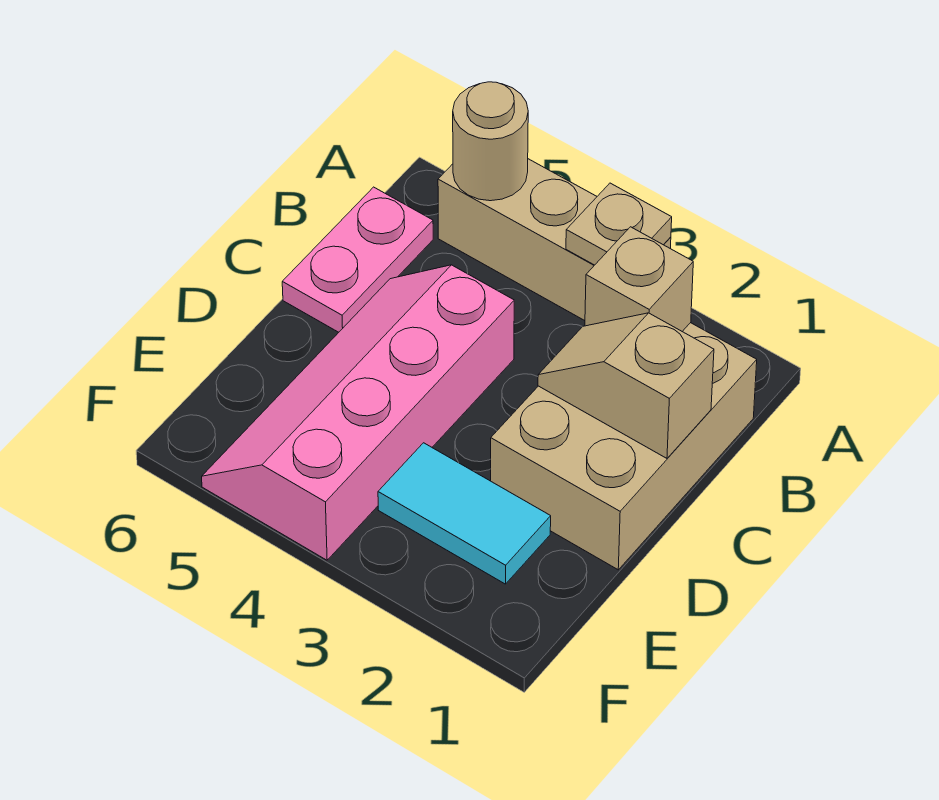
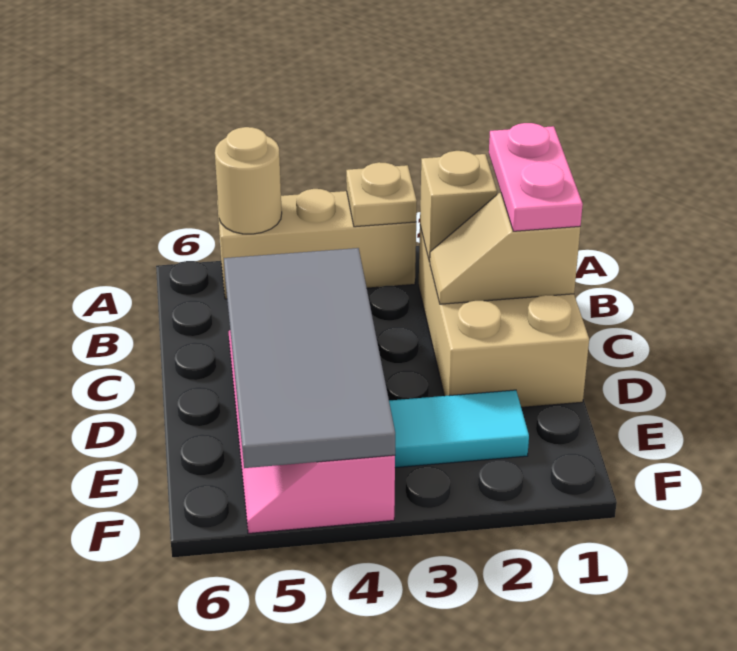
pink plate B6:C6 level 1 -> pink plate B1:C1 level 3
none -> grey tile C4:F5 level 2

